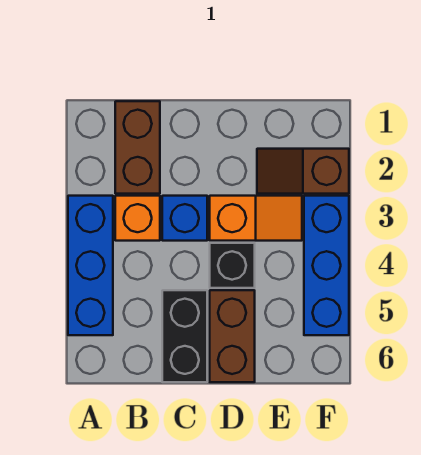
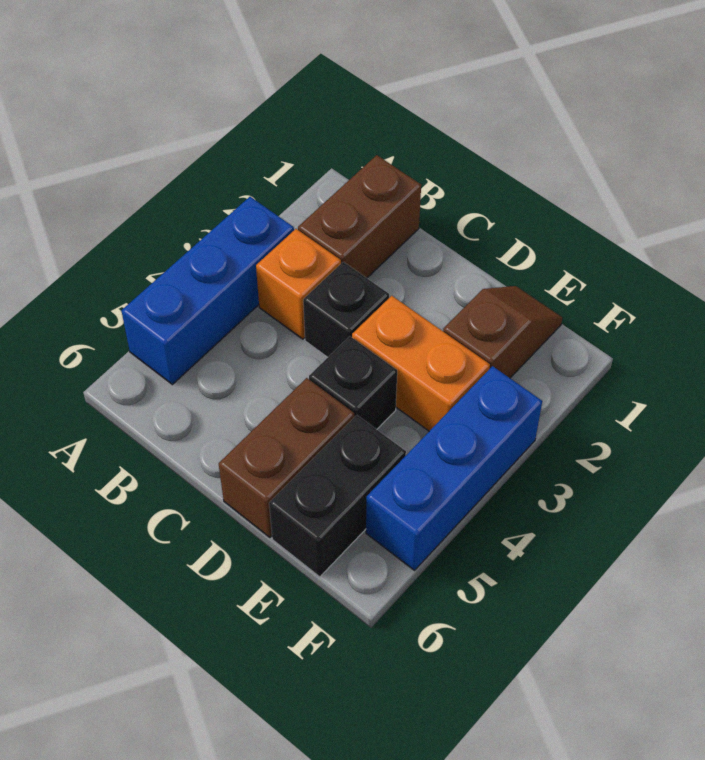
blue brick C3 level 1 -> black brick C3 level 1
black brick C5:C6 level 1 -> black brick E5:E6 level 1
orange slope D3:E3 level 1 top D -> orange brick D3:E3 level 1
brown slope E2:F2 level 1 top F -> brown slope E1:E2 level 1 top 2

